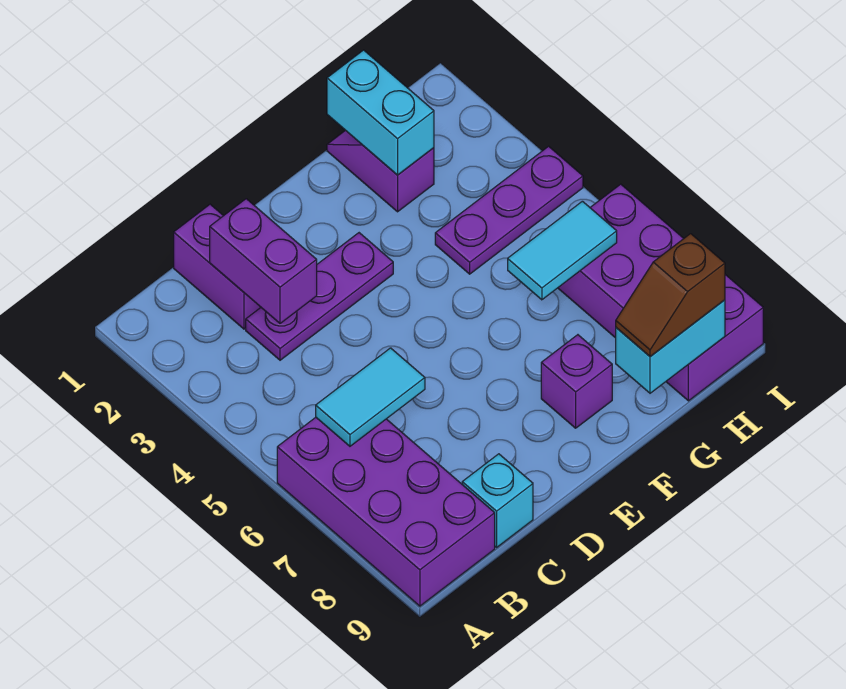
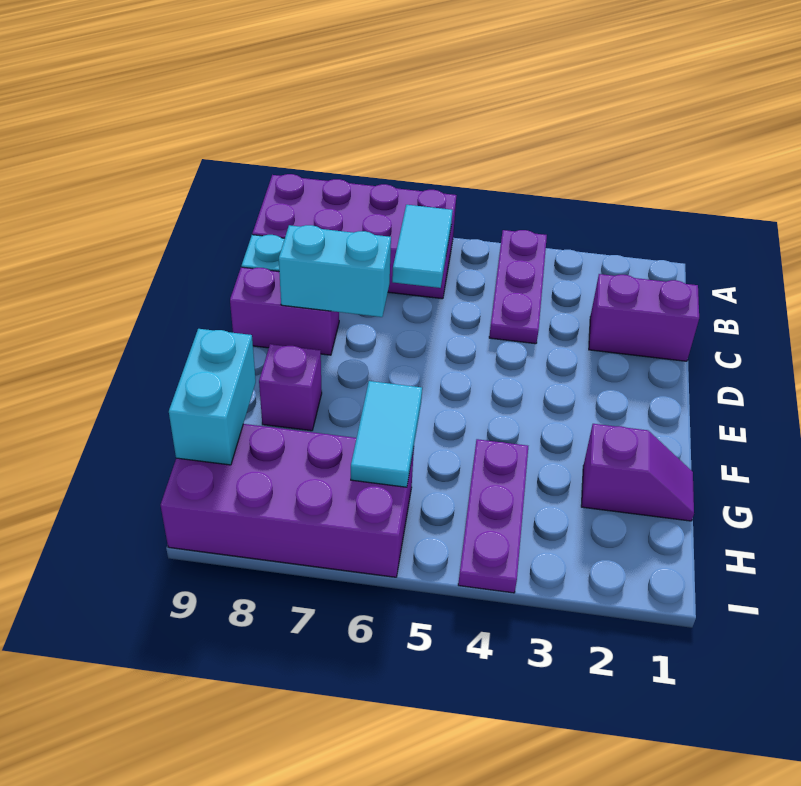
purple brick C2:C3 level 2 -> purple brick D8:D9 level 1
purple plate C3:E3 level 1 -> purple plate A4:C4 level 1
cyan brick G1:G2 level 2 -> cyan brick D7:D8 level 2
brown slope G9:H9 level 3 top H -> none

